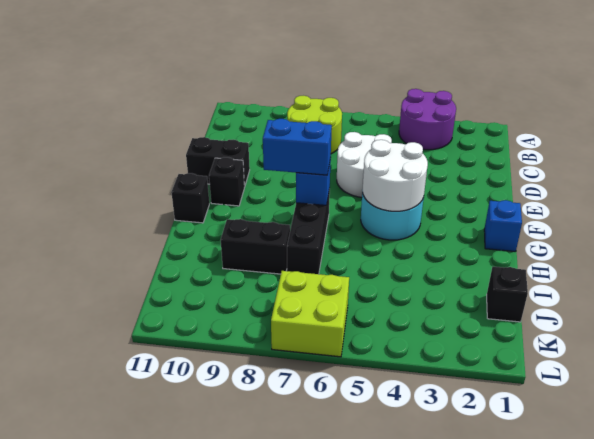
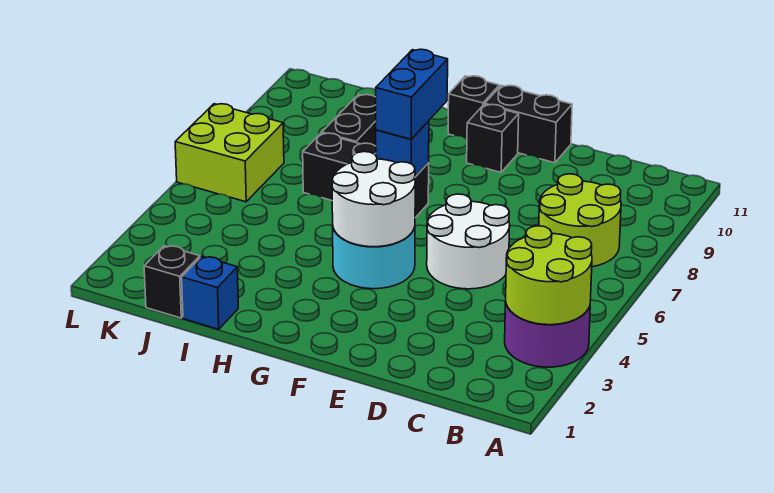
none -> lime round brick A3:B4 level 2
black brick E10:E11 level 1 -> black brick E11:F11 level 1
blue brick G1 level 1 -> blue brick I1 level 1

